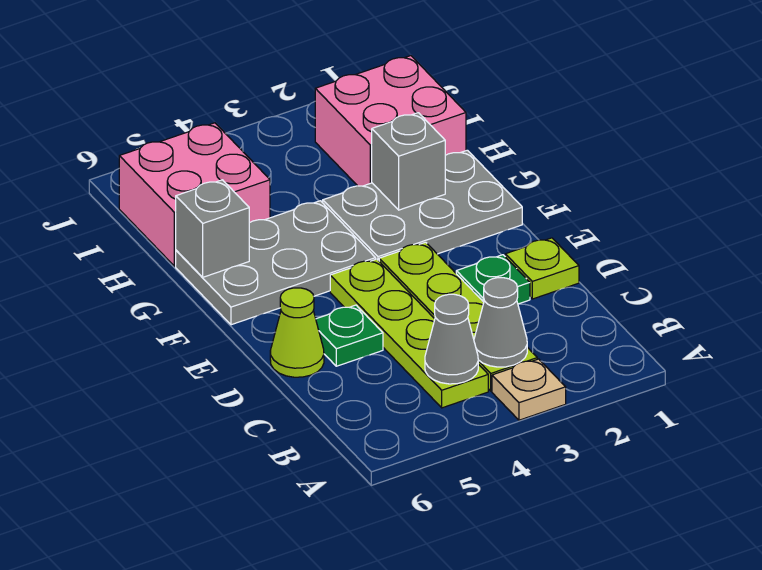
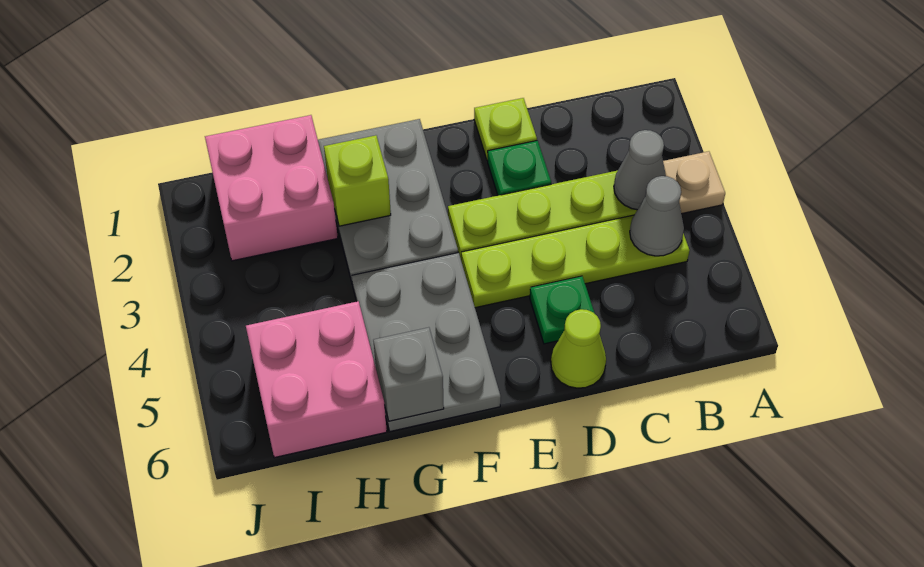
grey brick G2 level 2 -> lime brick G2 level 2

